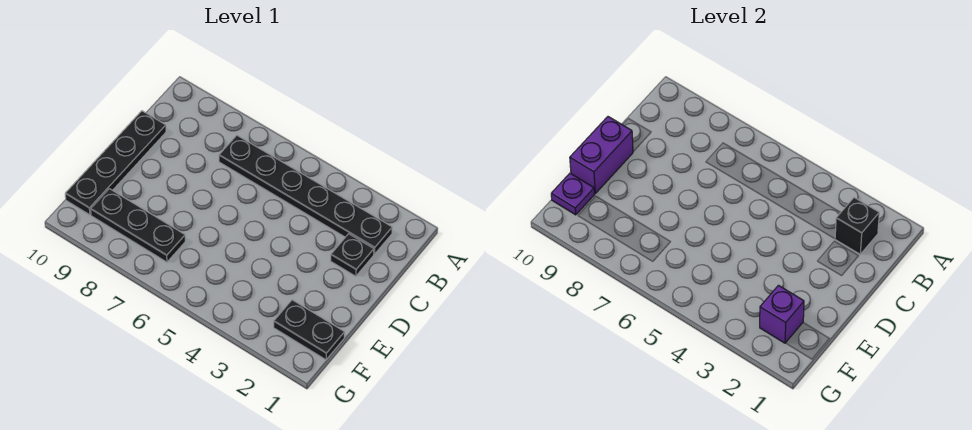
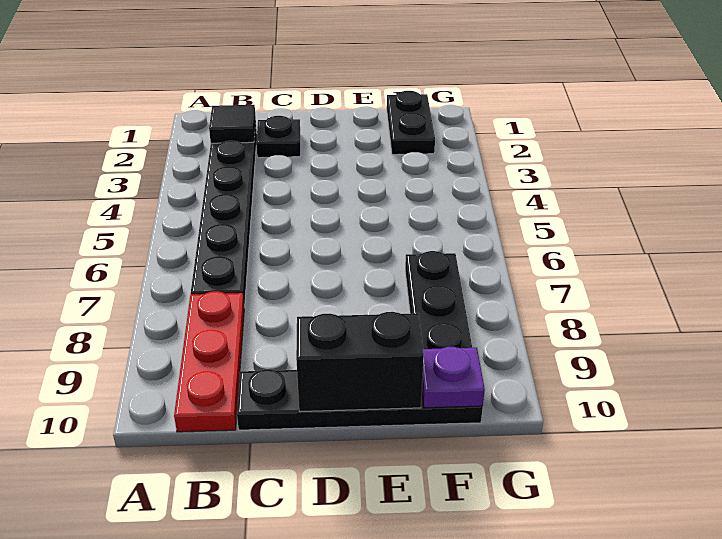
black brick B2 level 2 -> black tile B2 level 2
none -> red plate B8:B10 level 1
purple brick D10:E10 level 2 -> black brick D10:E10 level 2
purple brick F2 level 2 -> none

